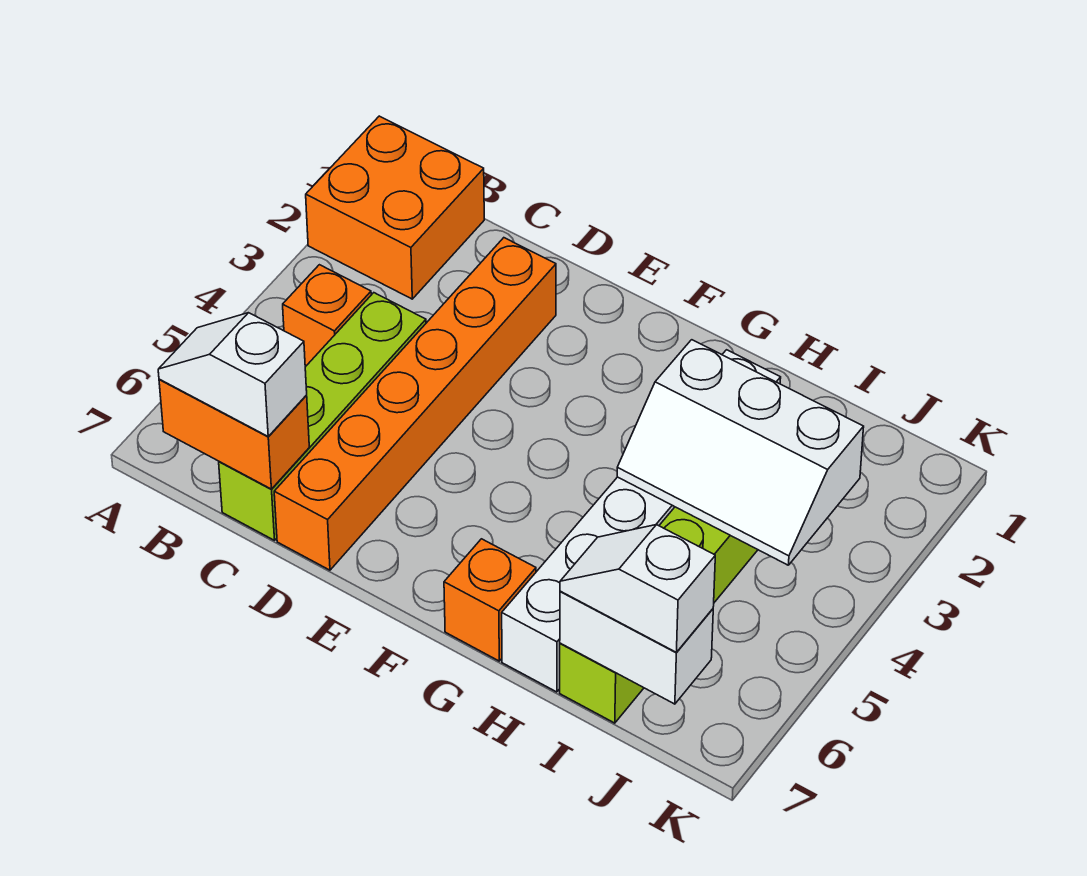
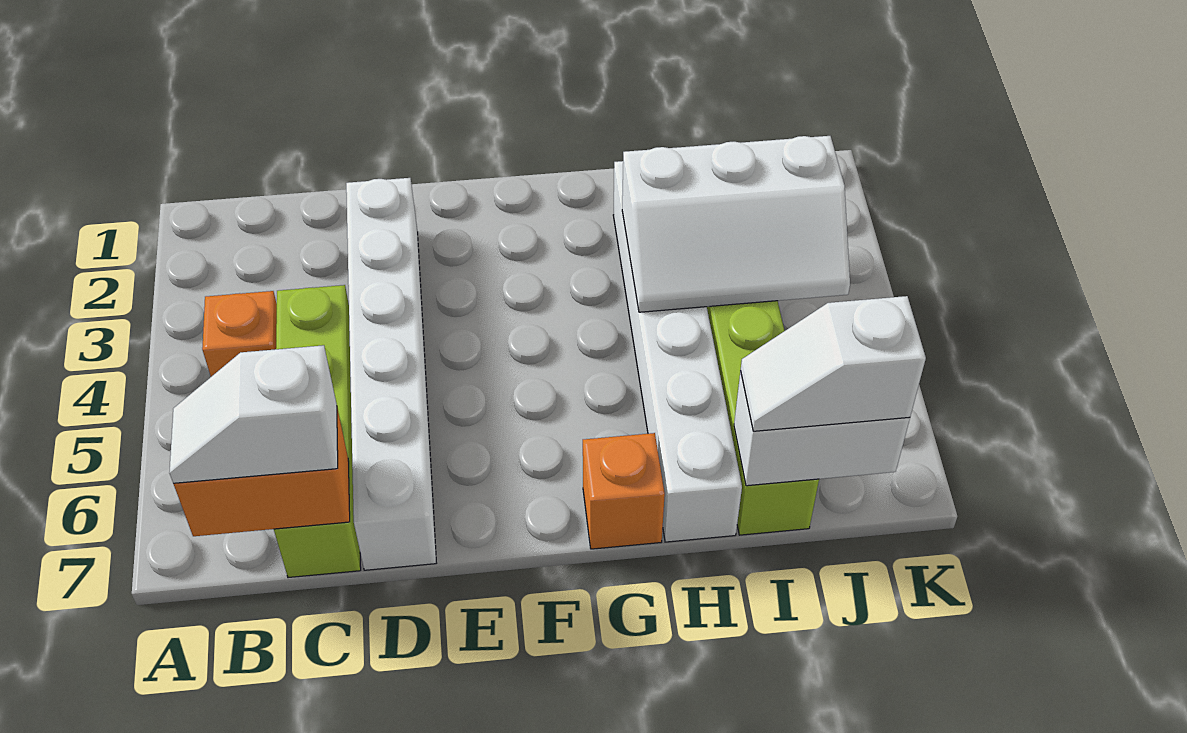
orange brick A1:B2 level 1 -> none
orange brick D2:D7 level 1 -> white brick D2:D7 level 1

